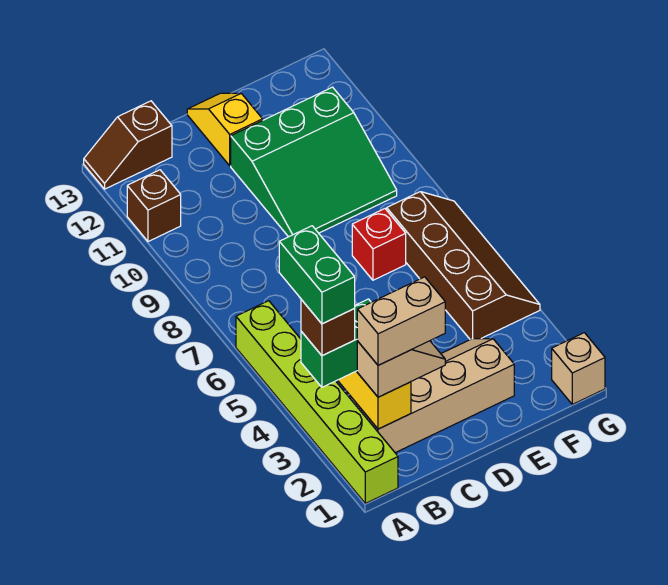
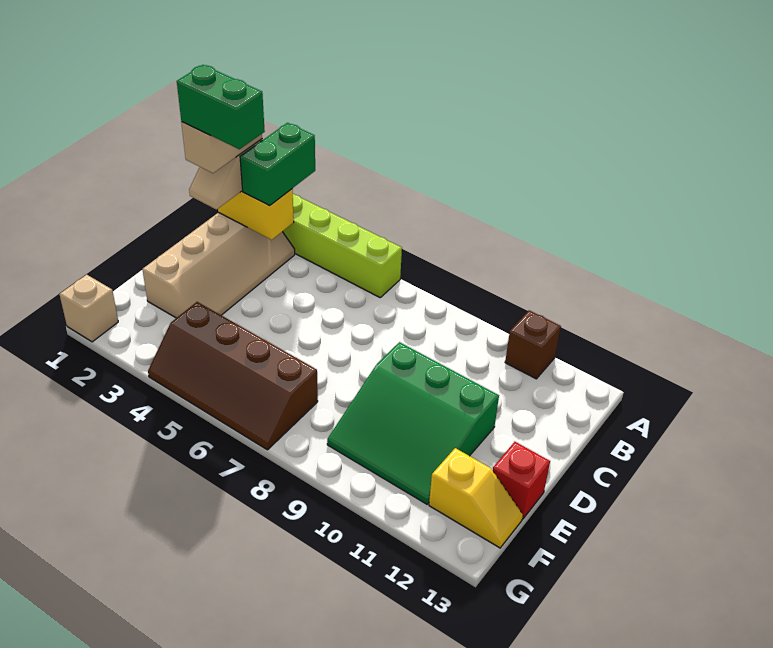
brown brick A3 level 4 -> none
green brick A3:A4 level 5 -> green brick C2:C3 level 5
brown slope A13:B13 level 1 top B -> none
green slope D9:F11 level 1 top 11 -> green slope D9:F11 level 1 top D
yellow slope D12:D13 level 1 top 12 -> yellow slope F12:F13 level 1 top 12
red brick E7 level 1 -> red brick E13 level 1

